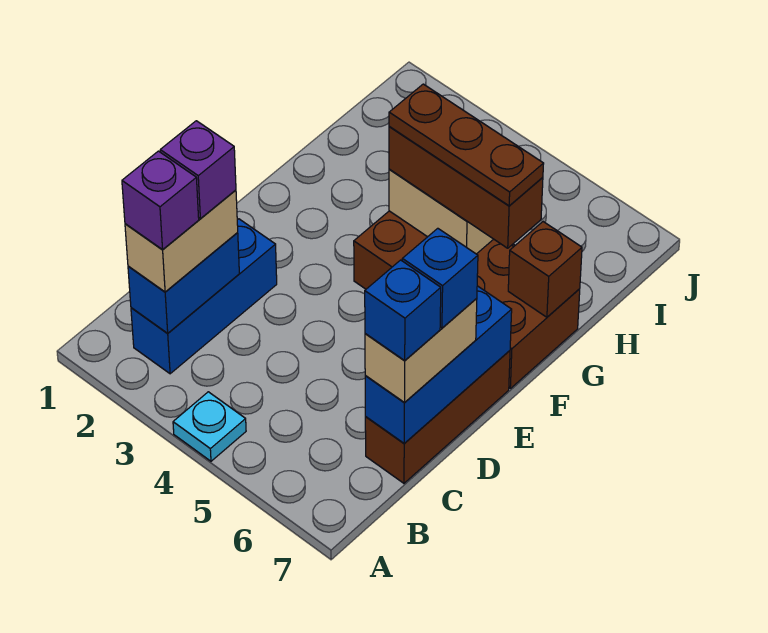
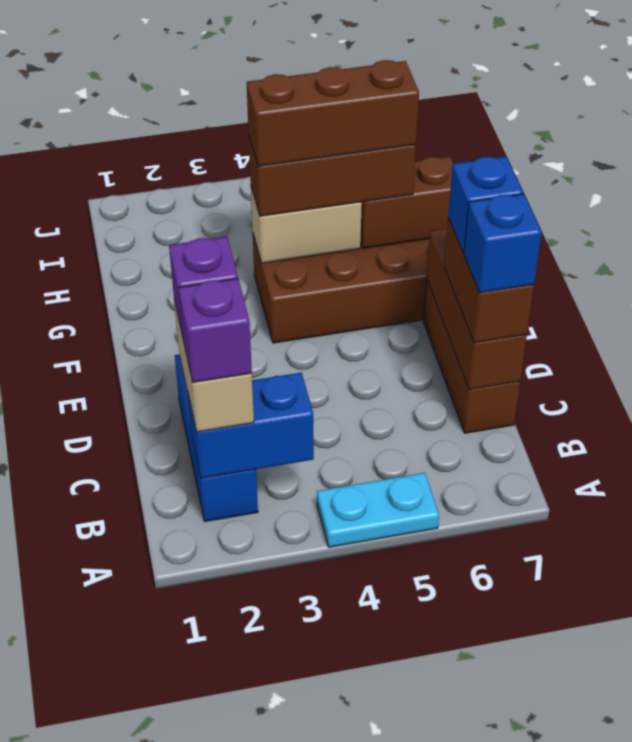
cyan plate A4 level 1 -> cyan plate A4:A5 level 1
blue brick B2:C2 level 2 -> blue brick B2:B3 level 2
blue brick C7:E7 level 2 -> brown brick C7:E7 level 2
tan brick C7:D7 level 3 -> brown brick C7:D7 level 3
brown plate G4:G6 level 4 -> brown brick G4:G6 level 4
brown brick G7 level 2 -> brown brick G6:G7 level 2

